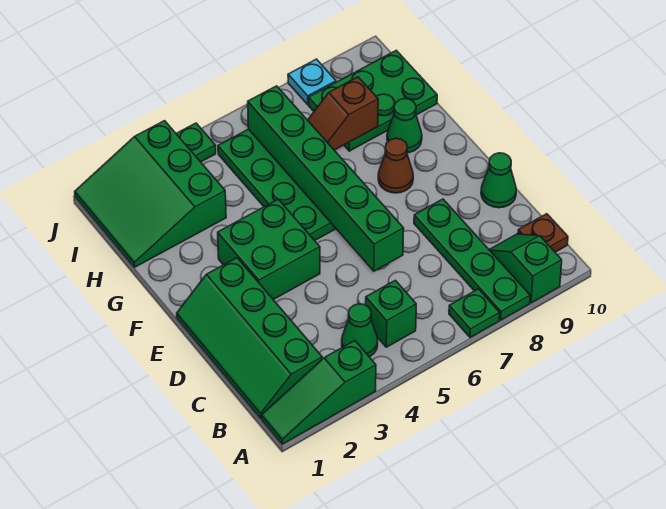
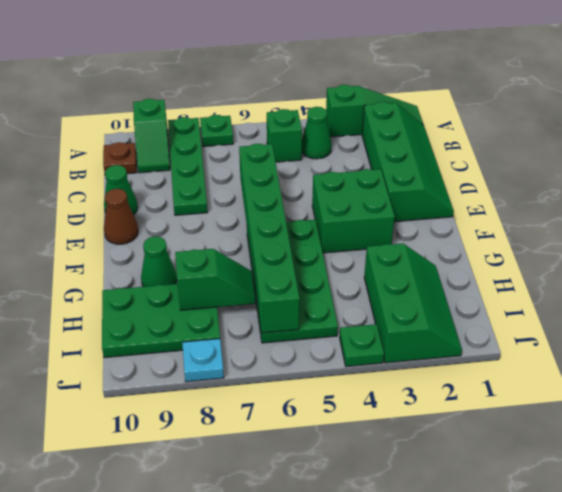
brown cone F8 level 1 -> brown cone E10 level 1
green slope H1:J3 level 1 top 3 -> green slope H2:J3 level 1 top 3
brown slope H7:H8 level 2 top 8 -> green slope H7:H8 level 2 top 8

